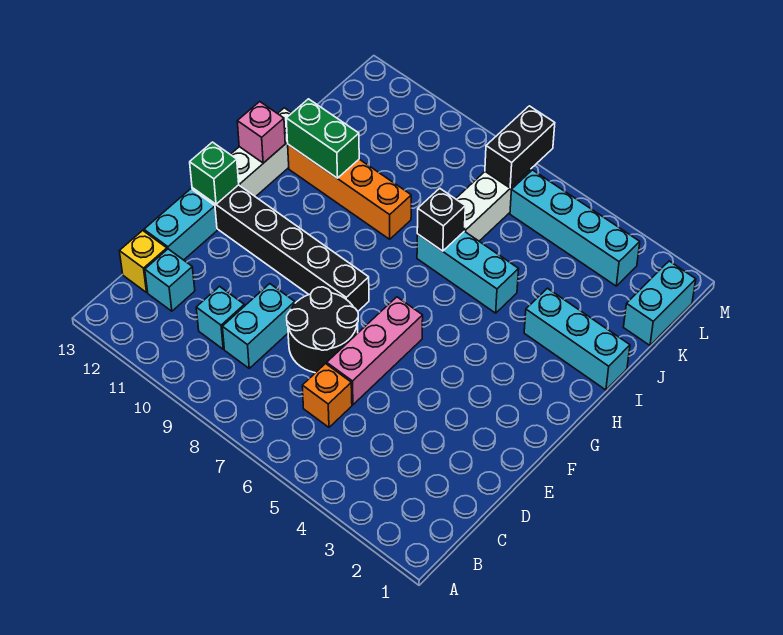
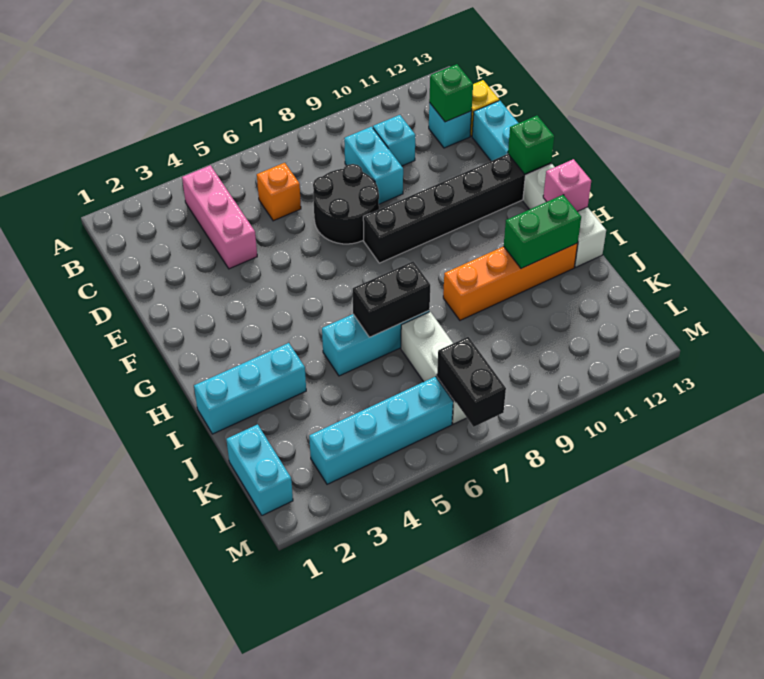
none -> green brick C12 level 2
pink brick D6:F6 level 1 -> pink brick B4:D4 level 1
black brick I7 level 2 -> black brick I6:I7 level 2

